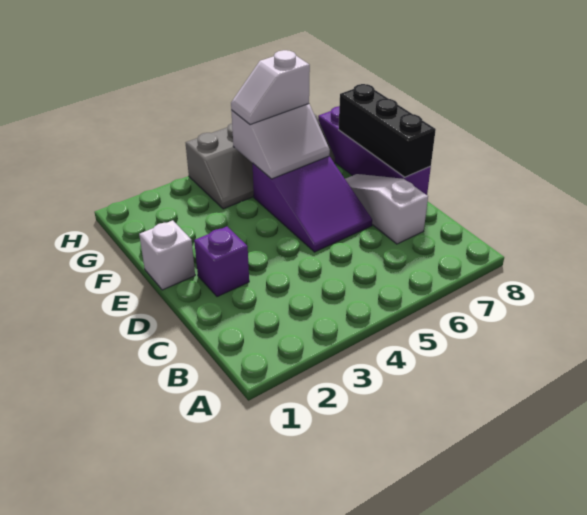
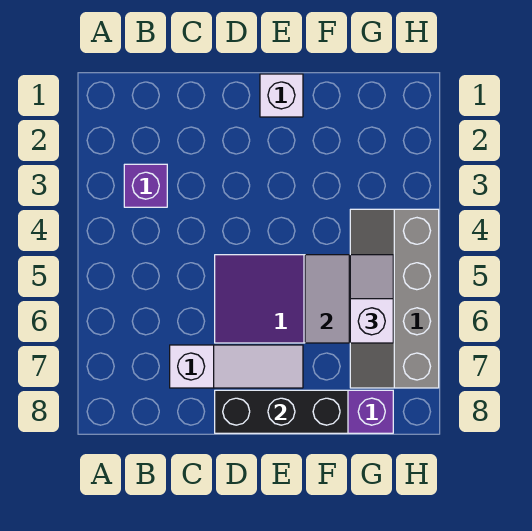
purple brick D2 level 1 -> purple brick B3 level 1

